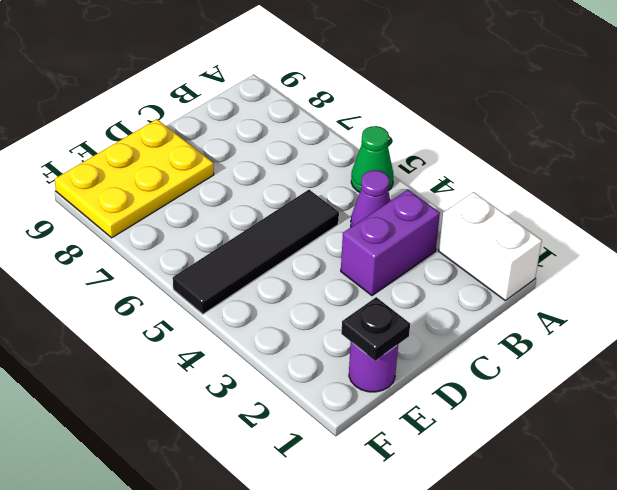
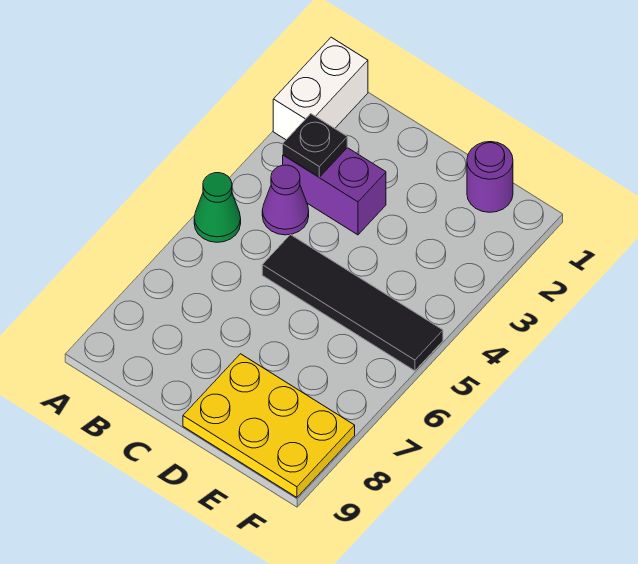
black plate E1 level 2 -> black plate B3 level 2

